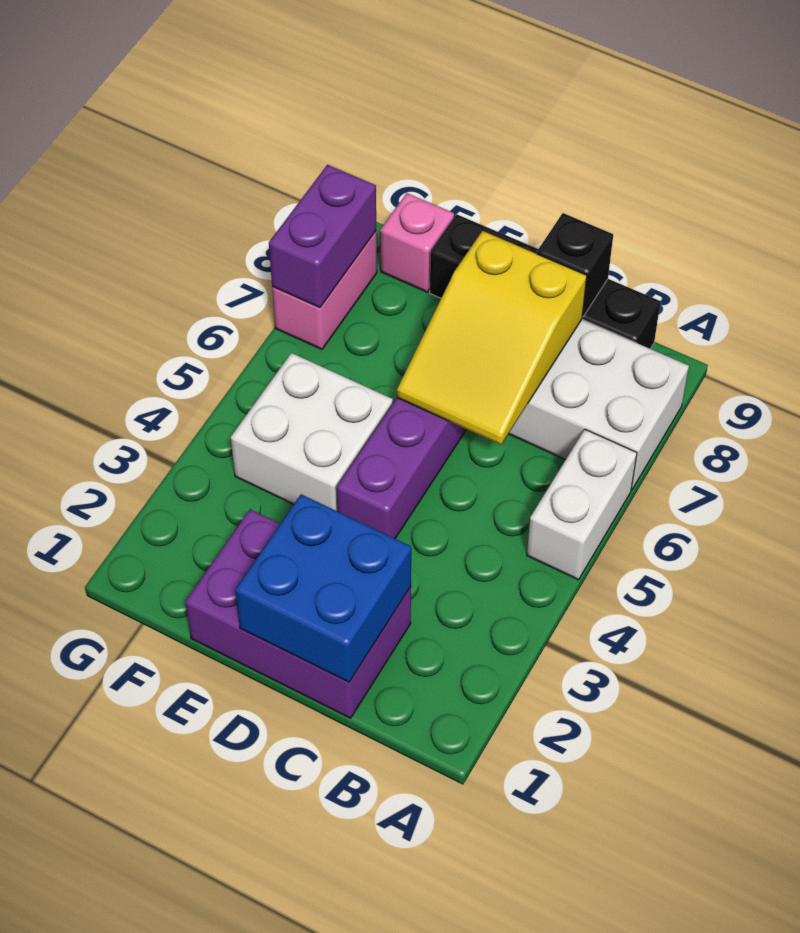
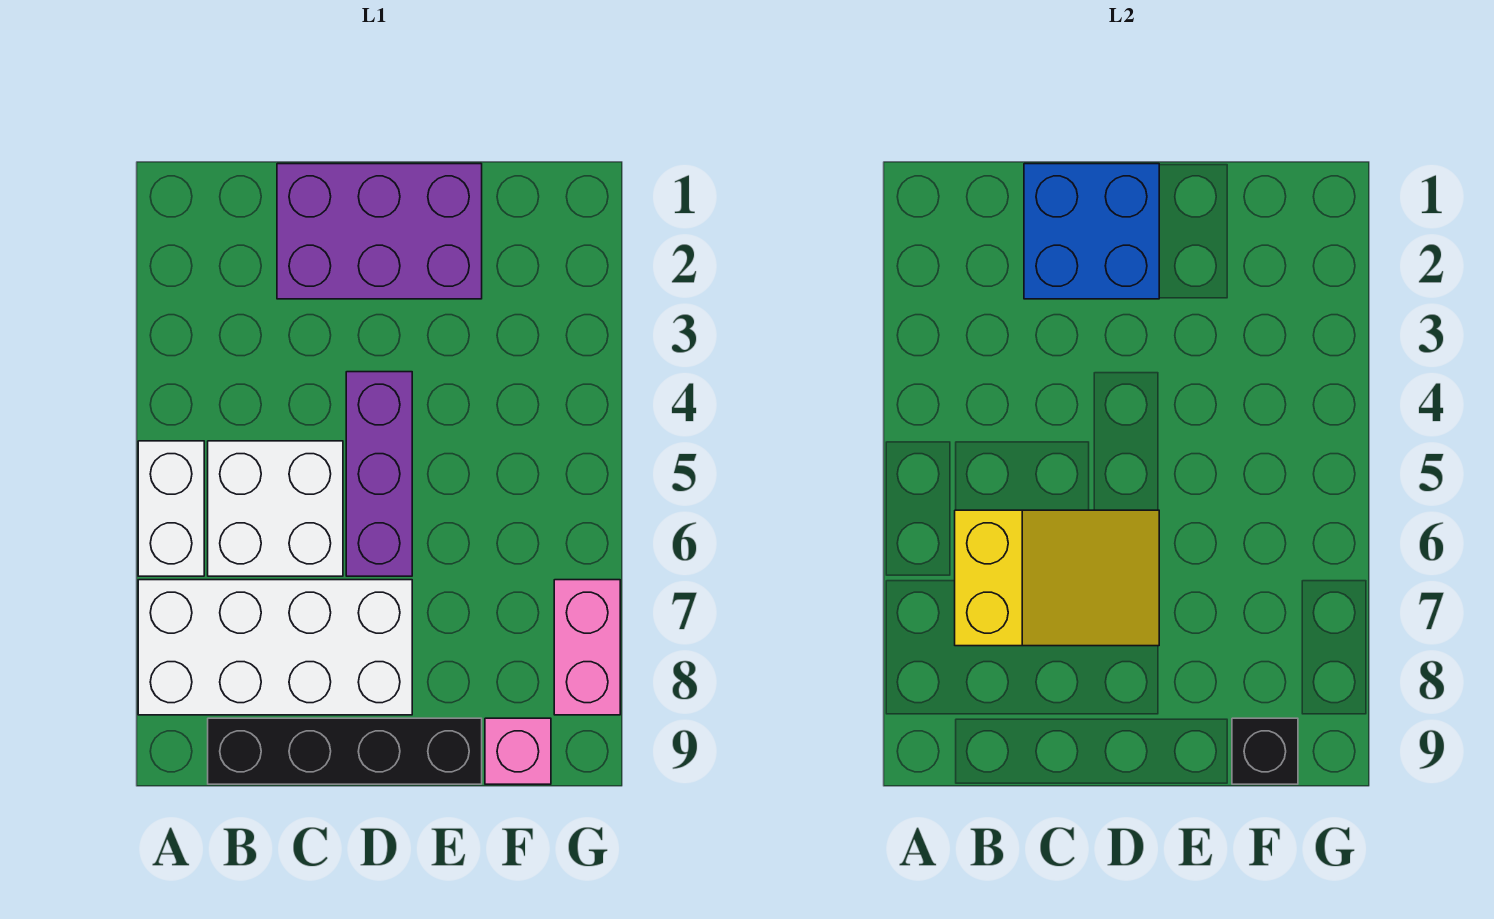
yellow slope C6:D8 level 2 top 8 -> yellow slope B6:D7 level 2 top B
black brick C9 level 2 -> black brick F9 level 2
white brick E4:F5 level 1 -> white brick B5:C6 level 1
purple brick G7:G8 level 2 -> none

